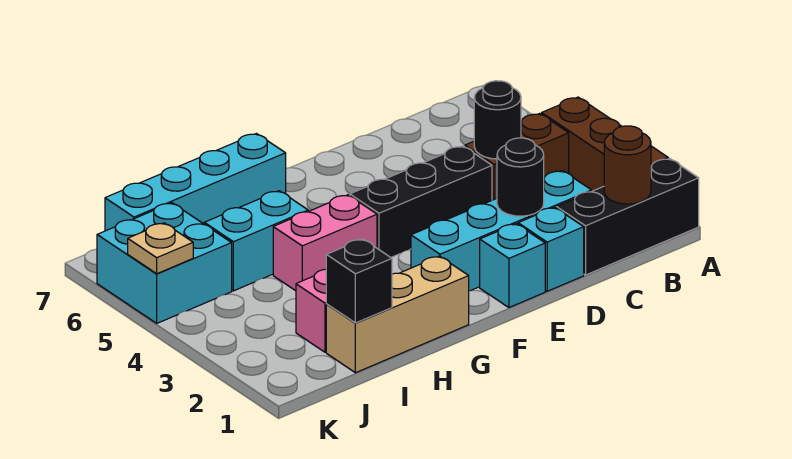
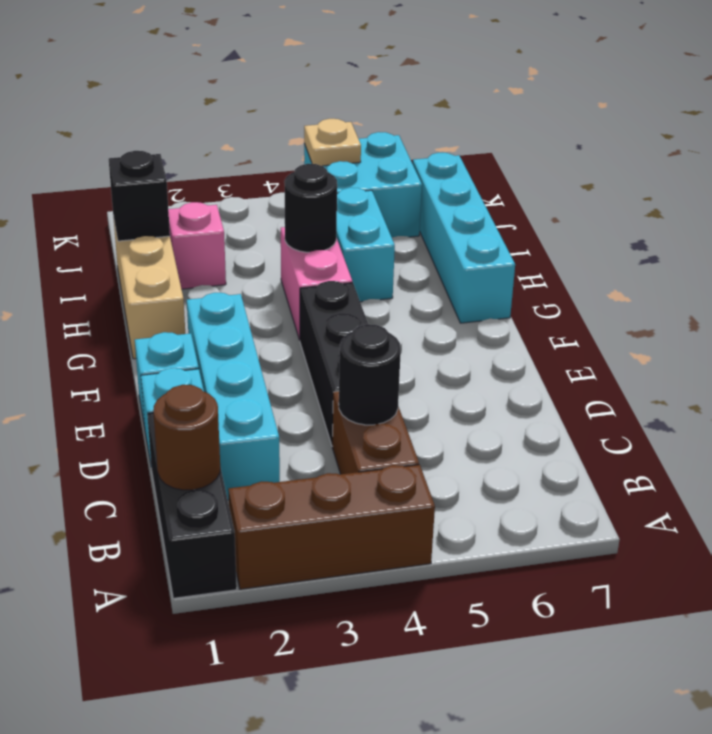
black round brick D2 level 2 -> black round brick H4 level 2

